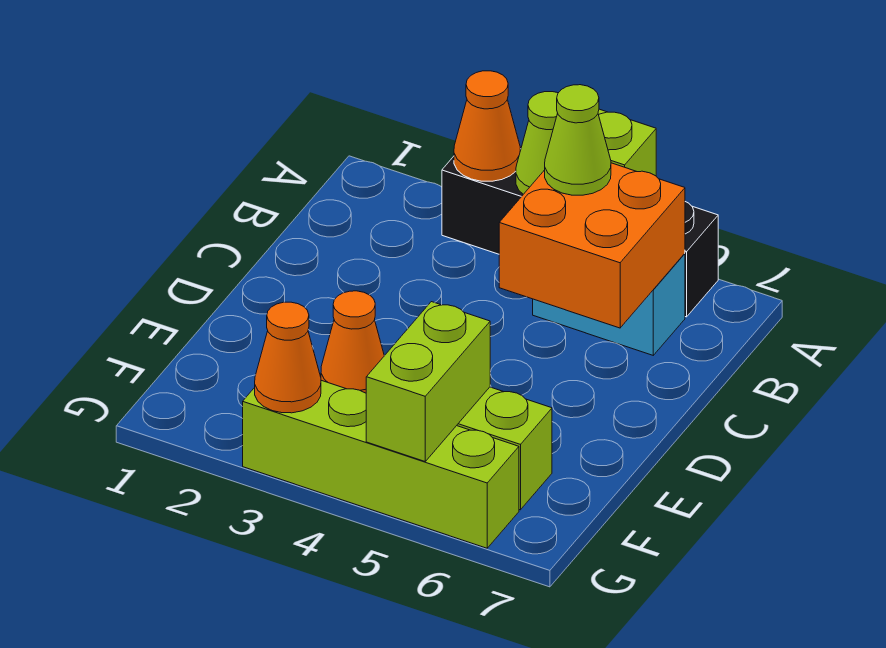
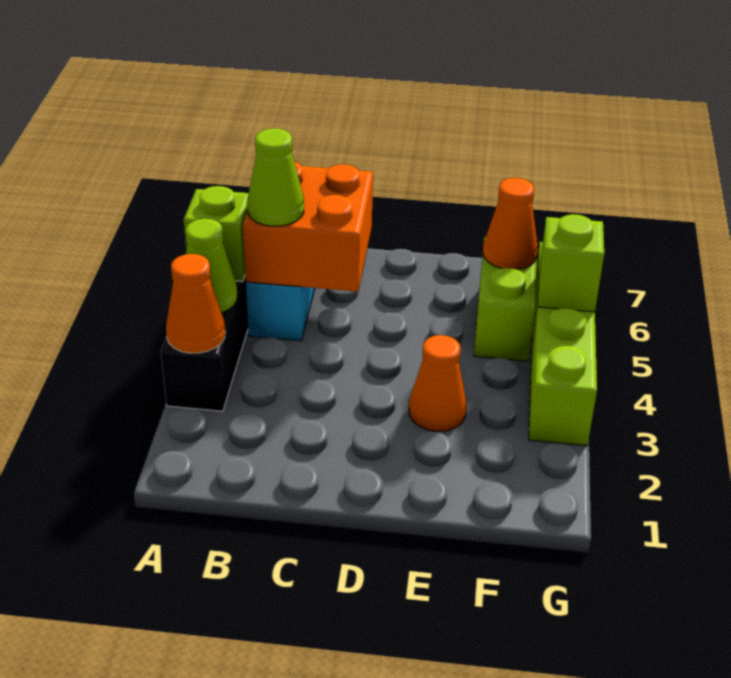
lime brick F5:G5 level 2 -> lime brick G5 level 2
orange cone G3 level 2 -> orange cone F6 level 2

